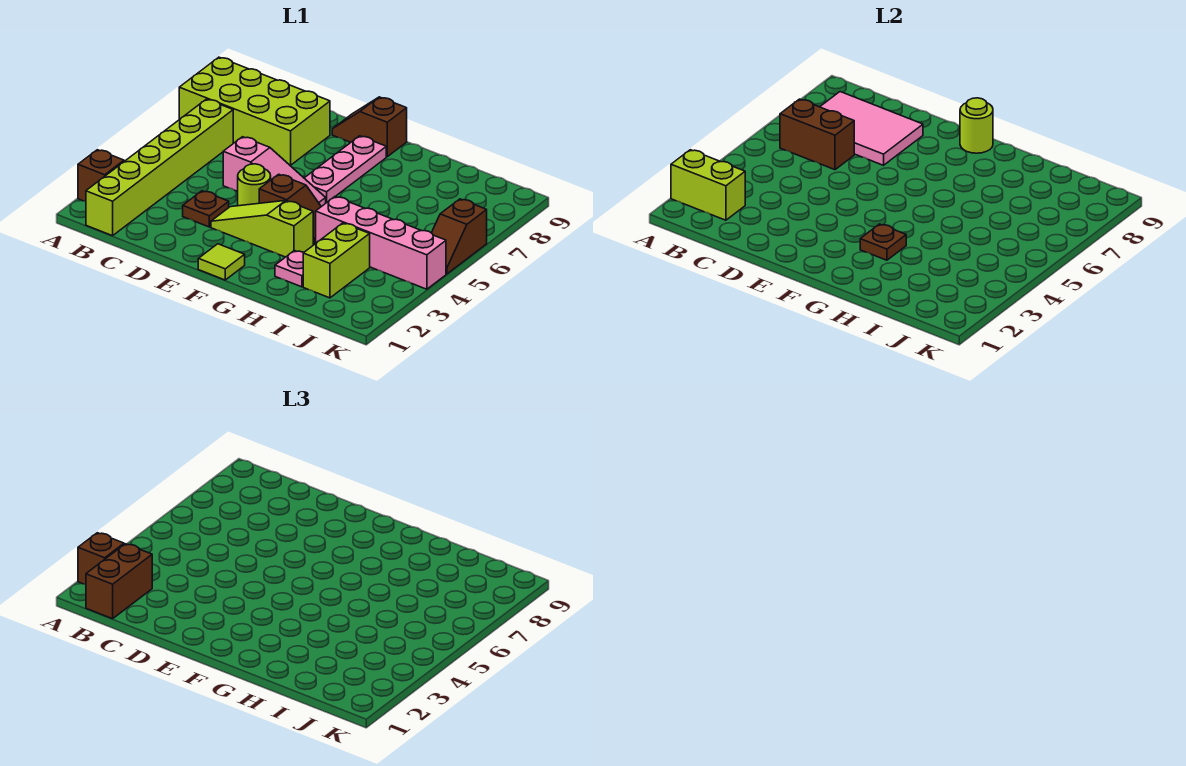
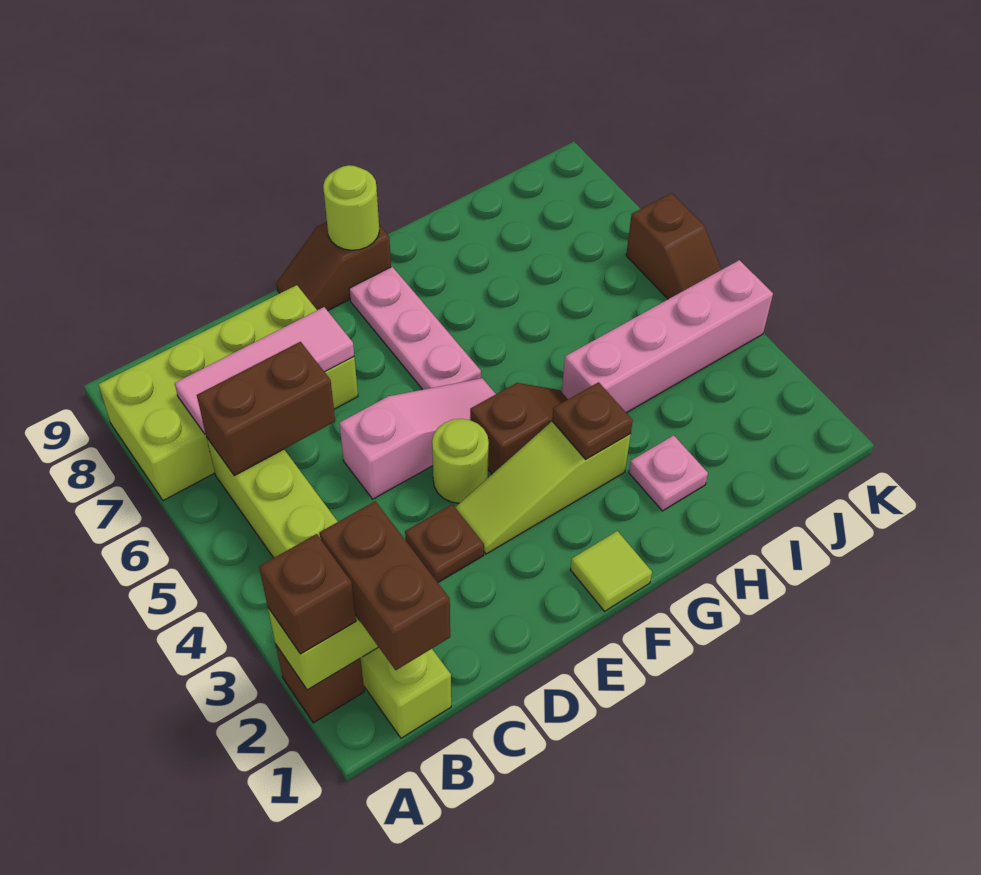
pink tile B7:D8 level 2 -> pink tile B7:D7 level 2
lime brick I2:I3 level 1 -> none

